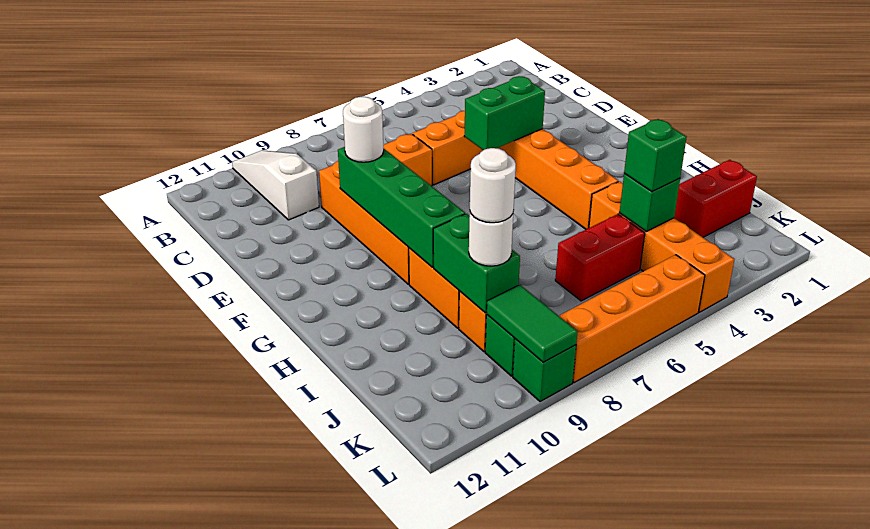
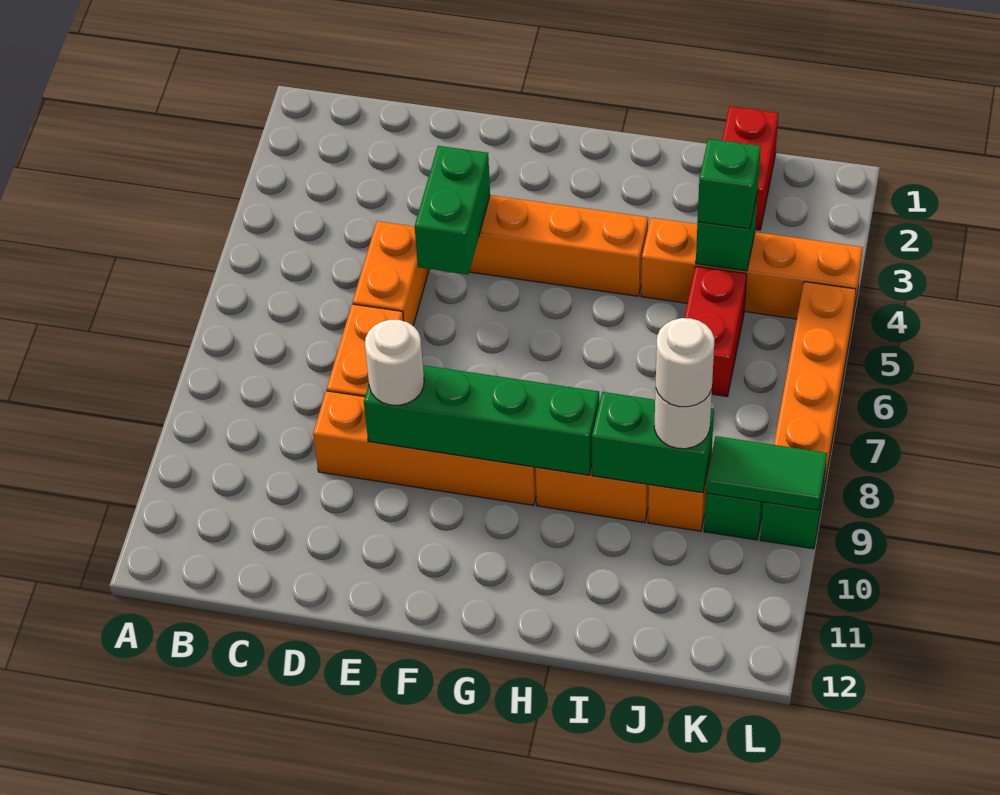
white slope A10:C10 level 1 top C -> none

